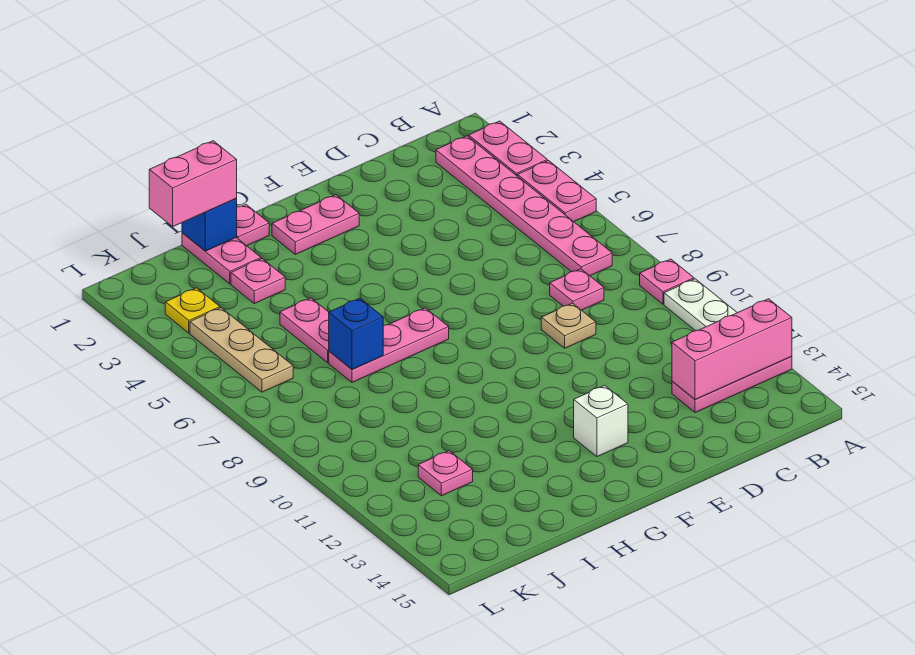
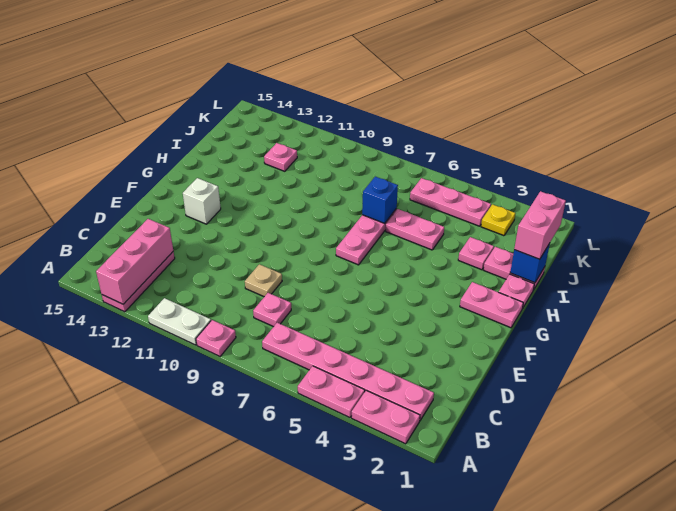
pink plate F2:G2 level 1 -> pink plate G1:G2 level 1
tan plate K4:K6 level 1 -> pink plate K4:K6 level 1

